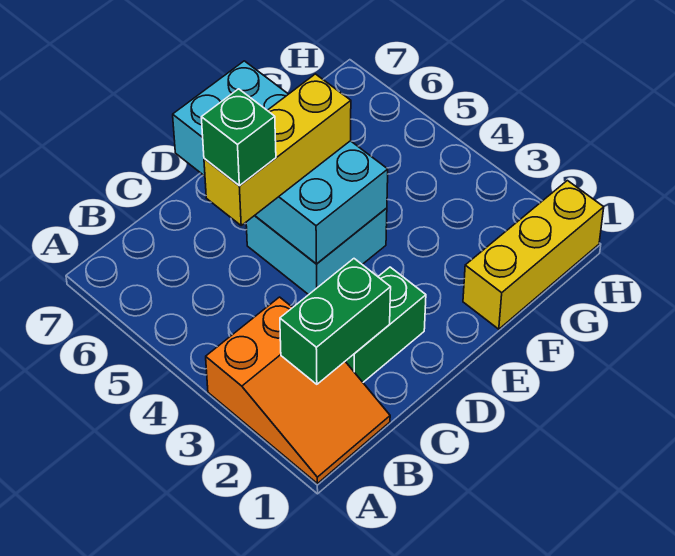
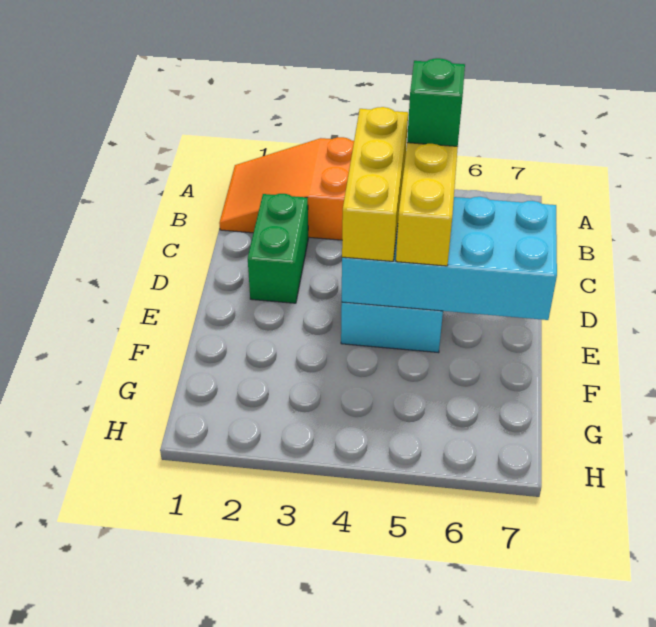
green brick B2:C2 level 2 -> none
yellow brick F1:H1 level 1 -> yellow brick C4:E4 level 3

